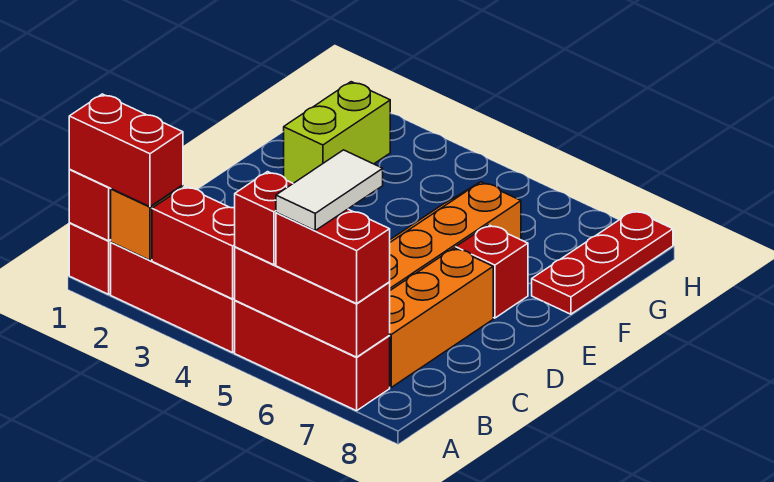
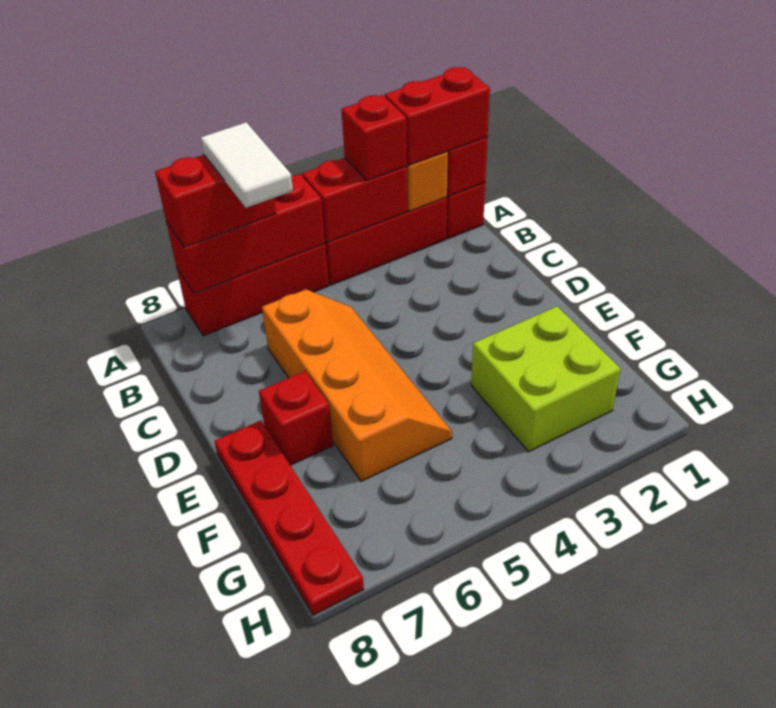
red brick A5 level 3 -> red brick A3 level 3
orange brick B7:D7 level 1 -> none
lime brick F2:G2 level 1 -> lime brick F2:G3 level 1
red plate F8:H8 level 1 -> red plate E8:H8 level 1

